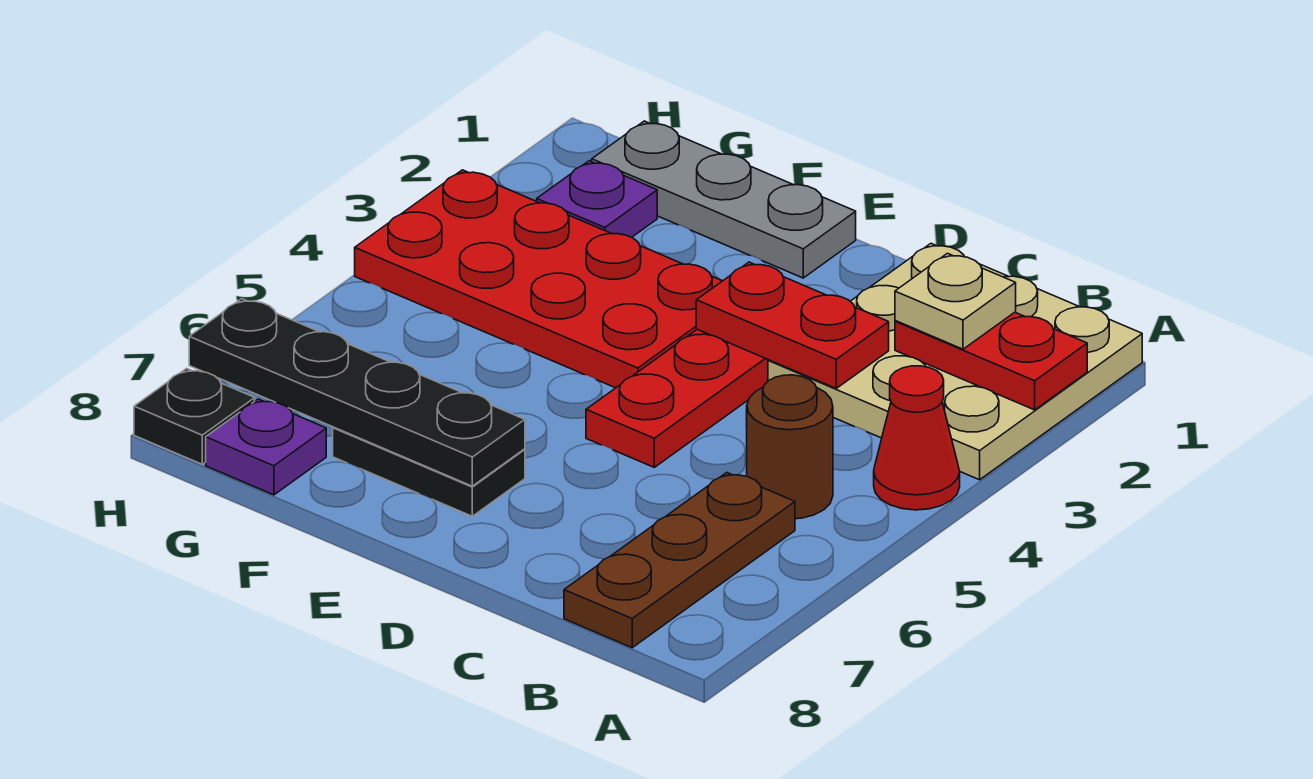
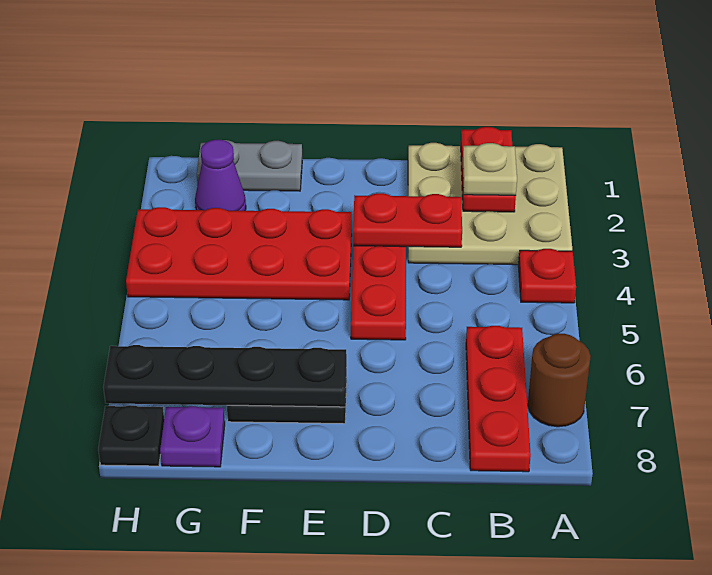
red plate A2:B2 level 2 -> red plate B1:B2 level 2
red cone A4 level 1 -> red plate A4 level 1
brown round brick B5 level 1 -> brown round brick A7 level 1
brown plate B6:B8 level 1 -> red plate B6:B8 level 1
grey plate E1:G1 level 1 -> grey plate F1:G1 level 1
purple plate G2 level 1 -> purple cone G2 level 1

